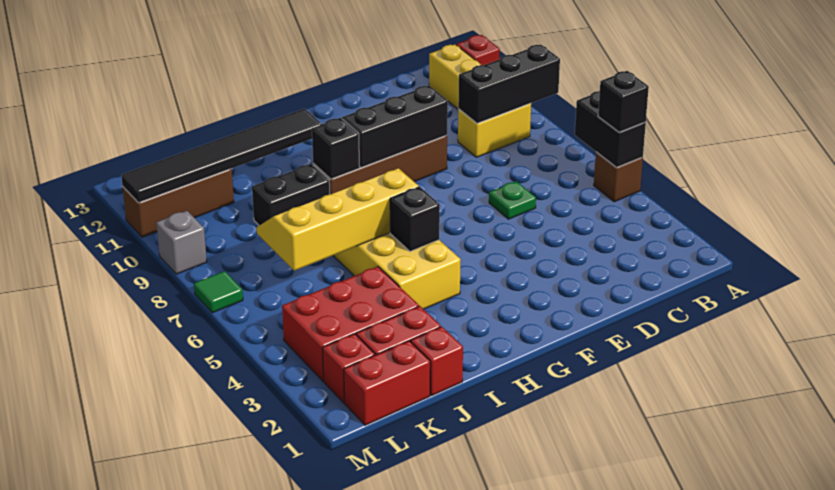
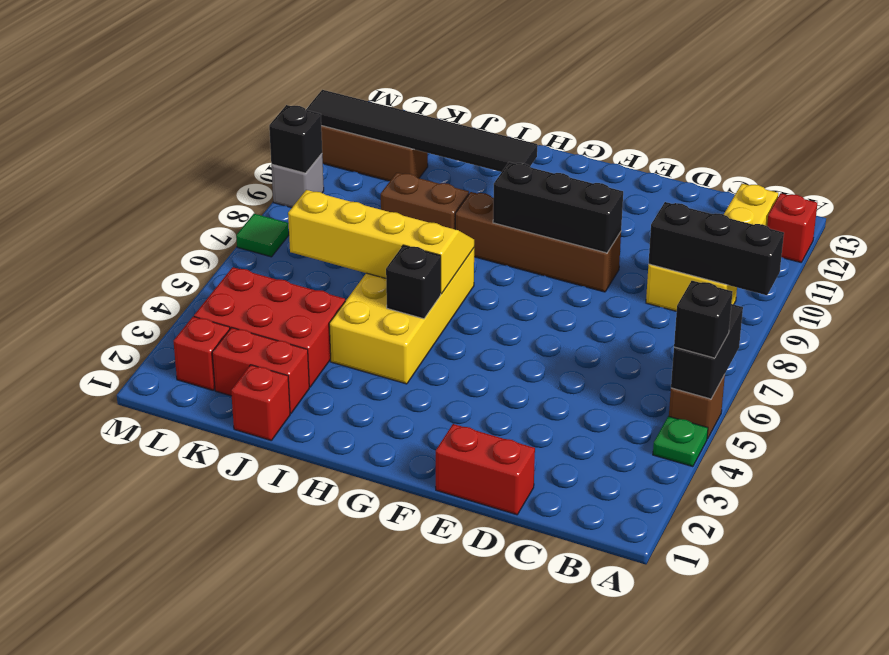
green plate D6 level 1 -> green plate A4 level 1
black brick H9 level 2 -> black brick M9 level 2
black brick I9:J9 level 1 -> brown brick I9:J9 level 1
red brick K1:L1 level 1 -> red brick D1:E1 level 1

